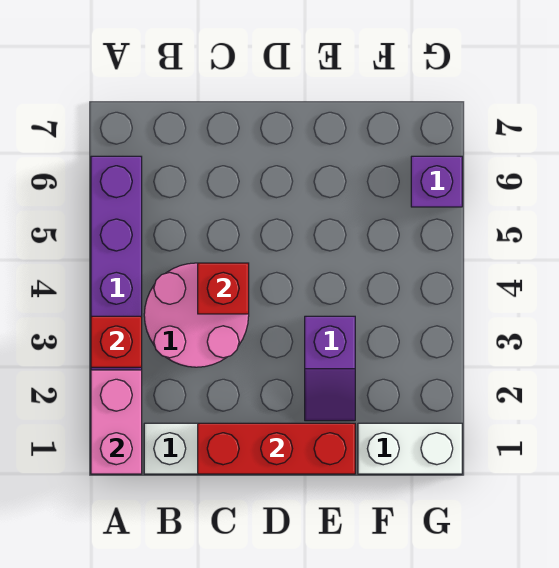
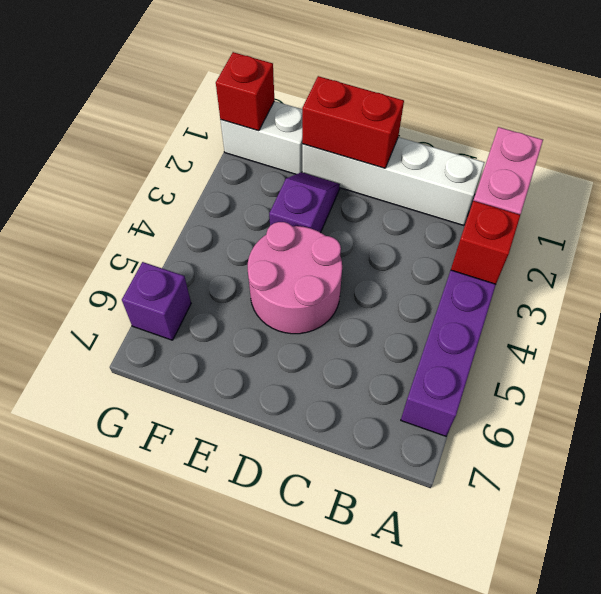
pink round brick B3:C4 level 1 -> pink round brick D4:E5 level 1
red brick C1:E1 level 2 -> red brick D1:E1 level 2
red brick C4 level 2 -> red brick G1 level 2

